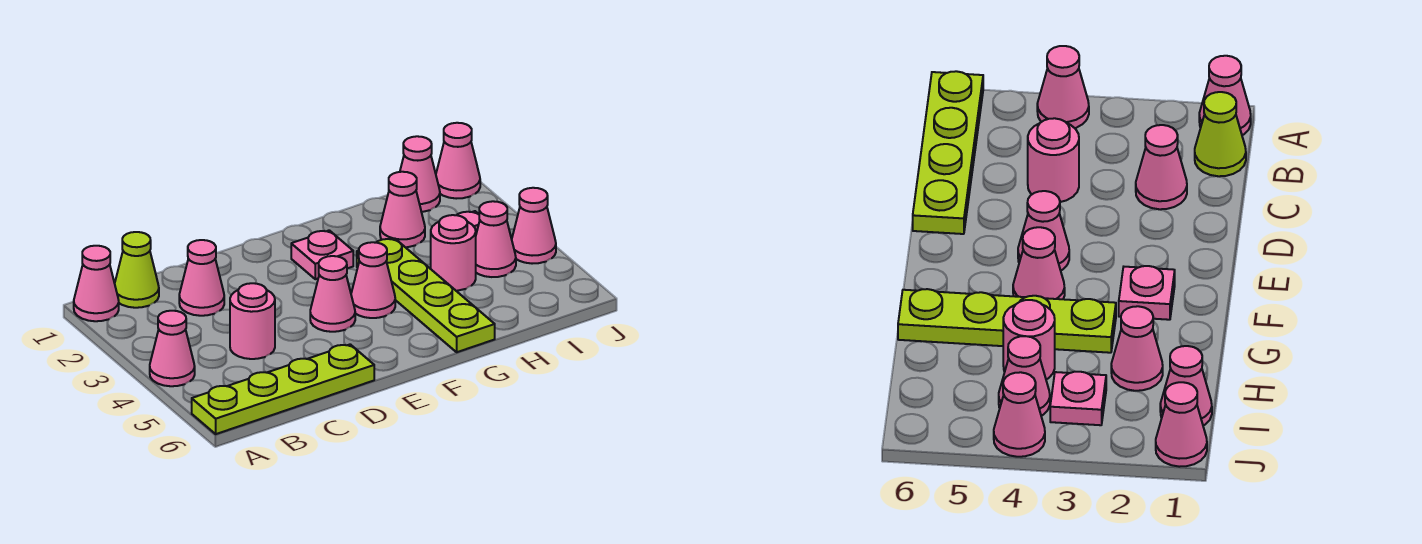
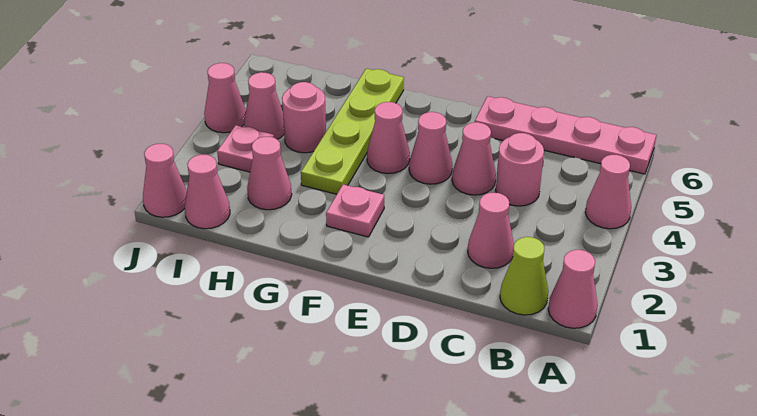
lime plate A6:D6 level 1 -> pink plate A6:D6 level 1
none -> pink cone D4 level 1

